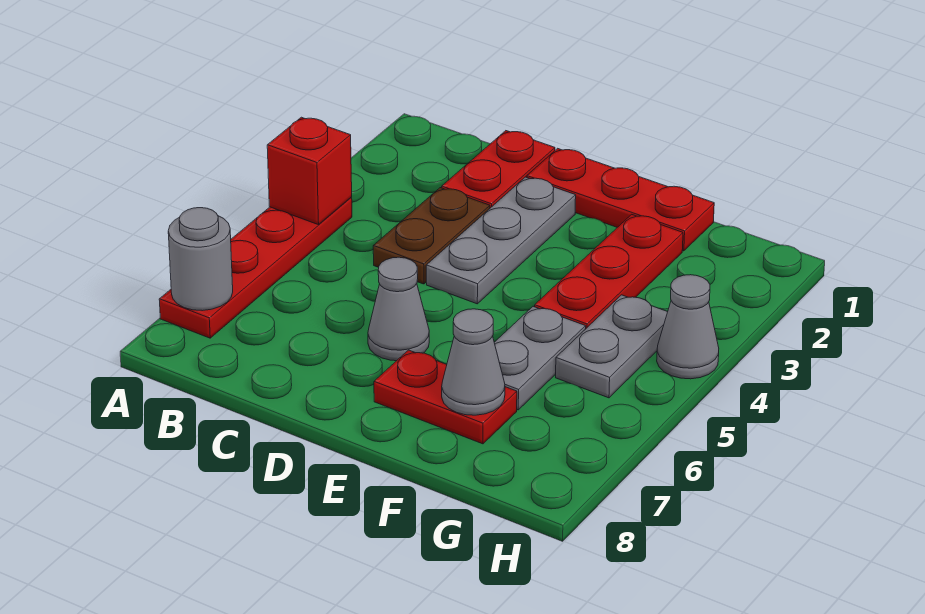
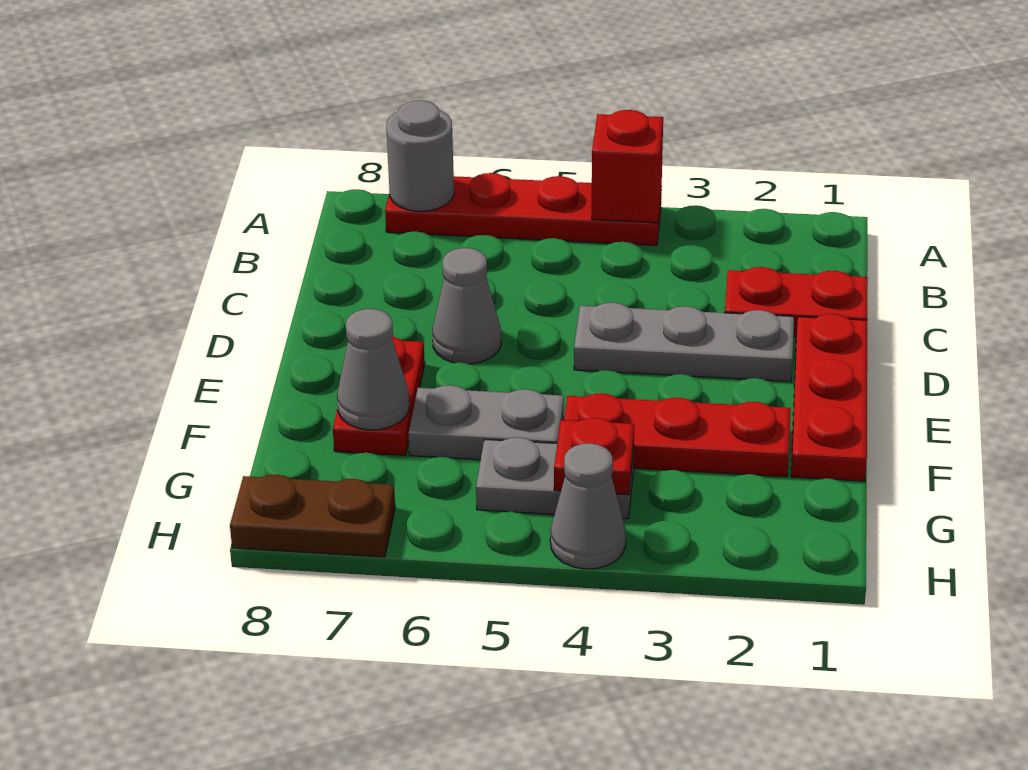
brown plate C3:C4 level 1 -> brown plate H7:H8 level 1
none -> red plate G4 level 2

